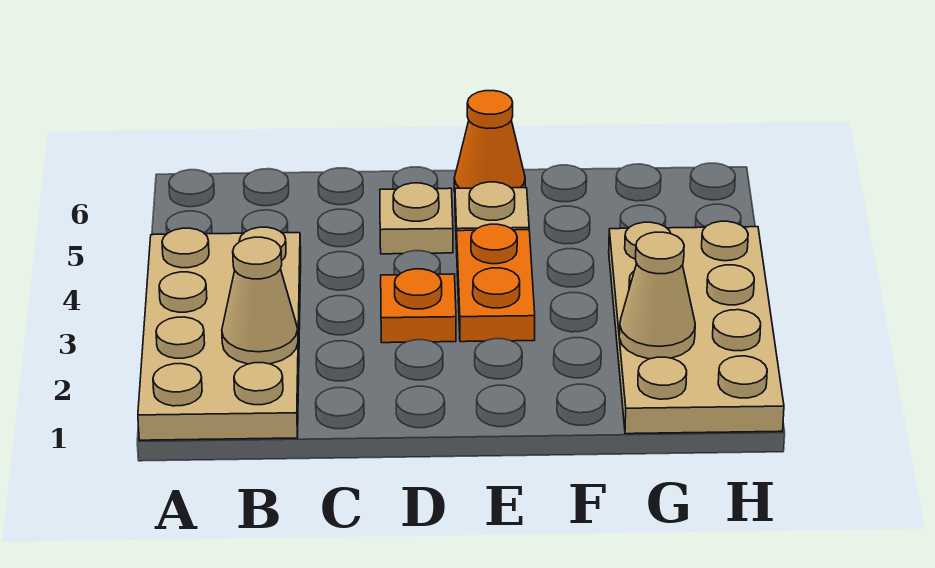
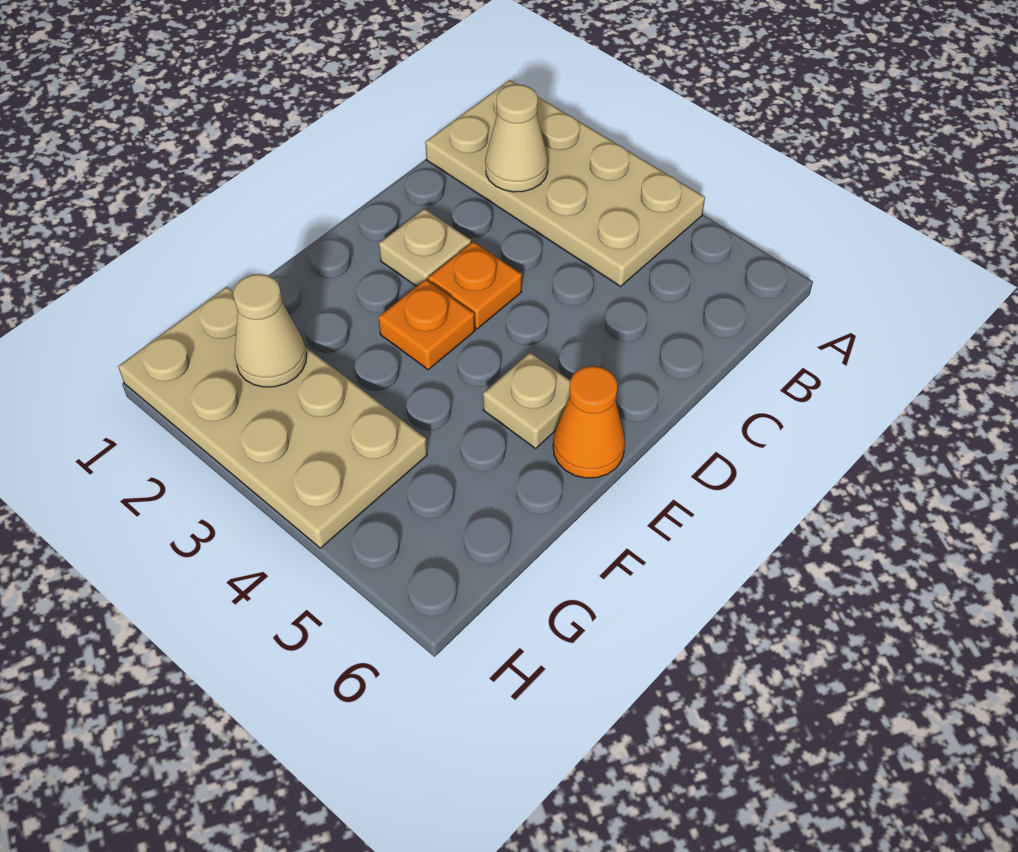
tan plate D5 level 1 -> tan plate D2 level 1
orange plate E3:E4 level 1 -> orange plate E3 level 1

